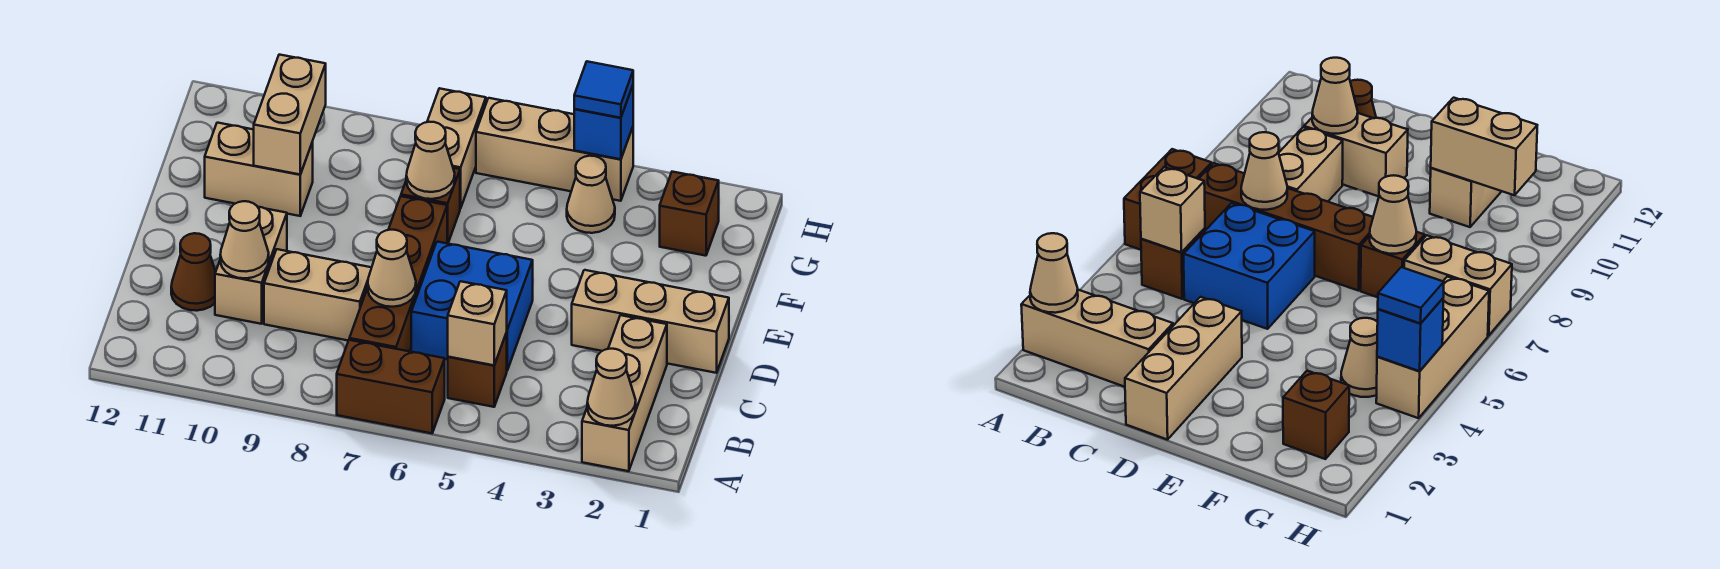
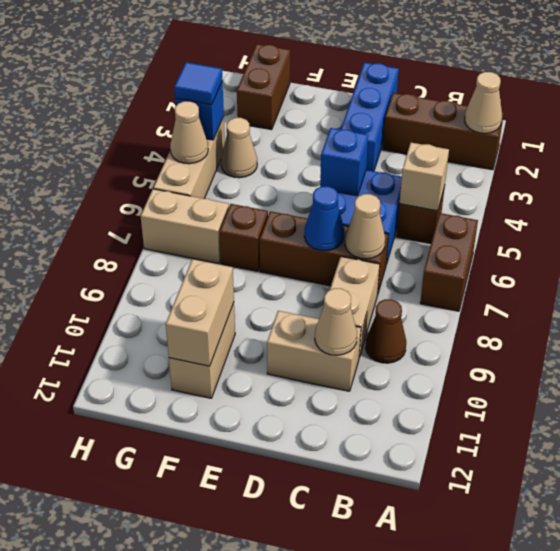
tan brick A2:C2 level 1 -> brown brick A2:C2 level 1
brown brick B7:E7 level 1 -> brown brick C7:E7 level 1
brown cone C11 level 1 -> brown cone B9 level 1
tan brick D1:D3 level 1 -> blue brick D1:D3 level 1
none -> blue brick D5 level 2
none -> blue cone D7 level 2
tan cone F7 level 2 -> tan cone H5 level 2
tan brick F10:G10 level 2 -> tan brick F10:F11 level 2
brown brick G2 level 1 -> brown brick G1:G2 level 1

